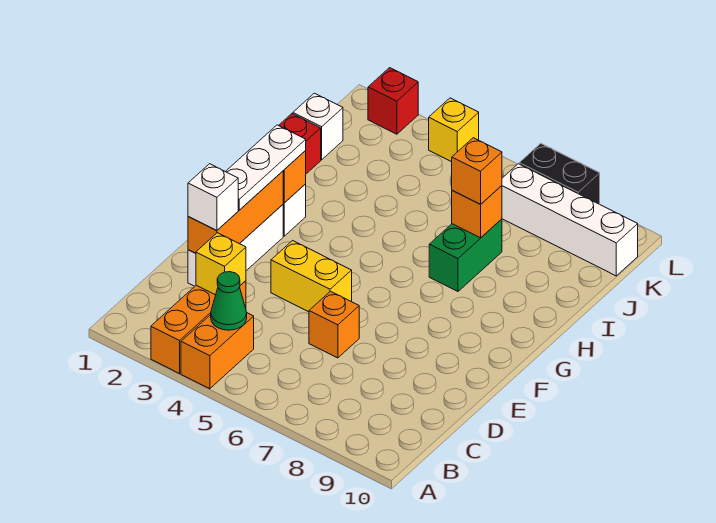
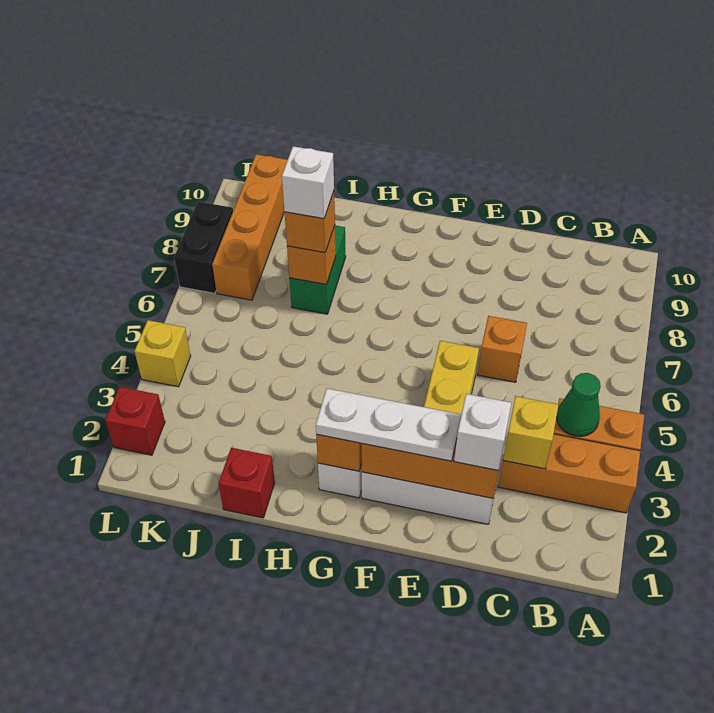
green brick H7:I7 level 1 -> green brick I7:I8 level 1
white brick J1 level 1 -> white brick I7 level 4
white brick K7:K10 level 1 -> orange brick K7:K10 level 1

